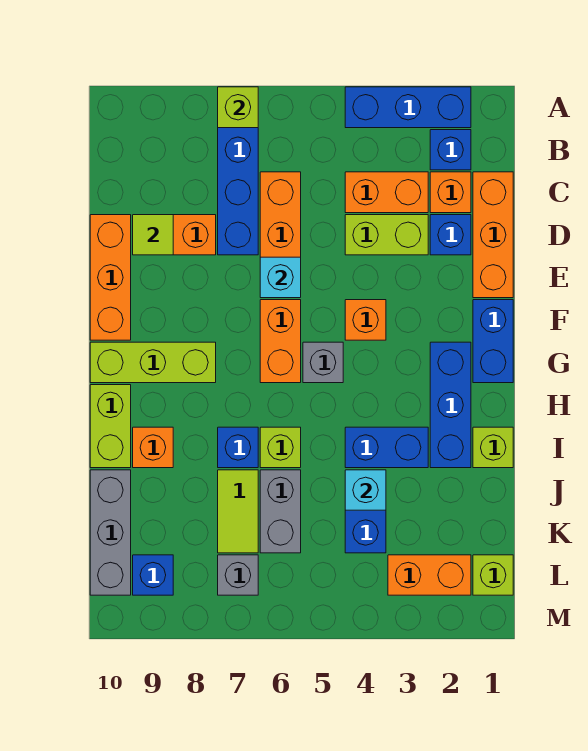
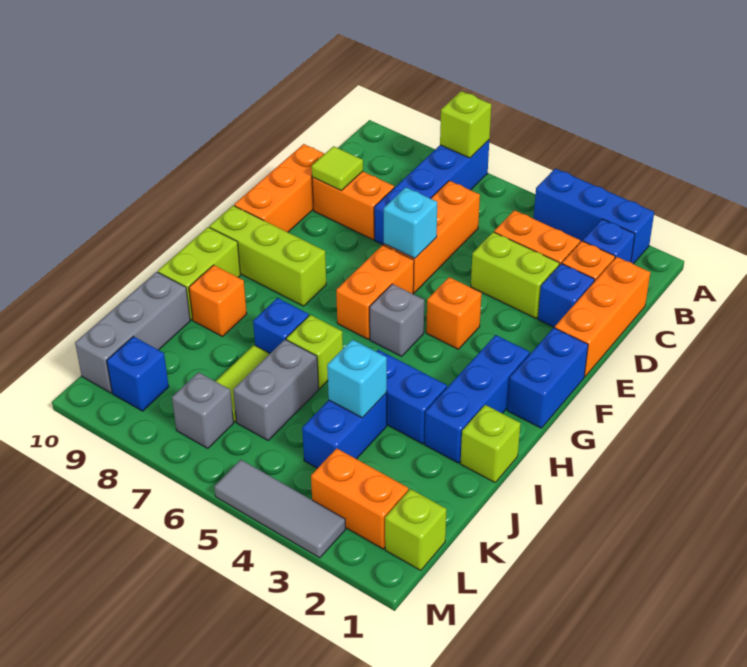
none -> grey tile M3:M5 level 1

